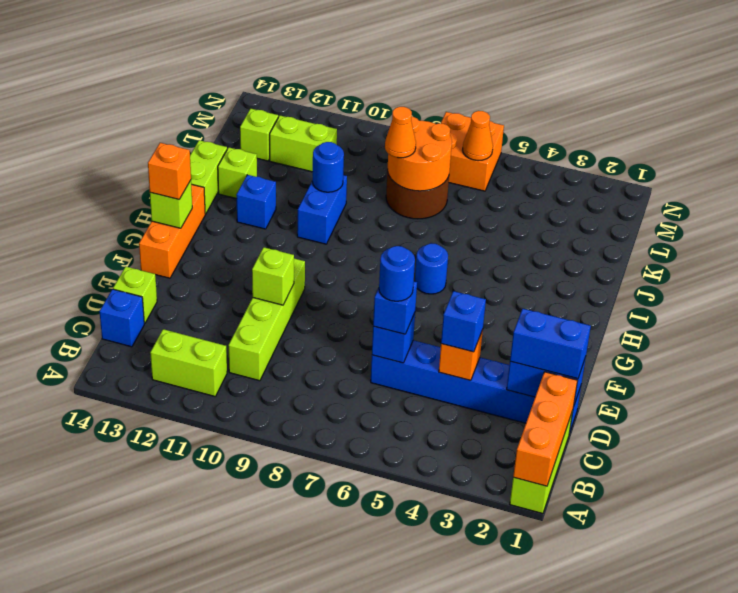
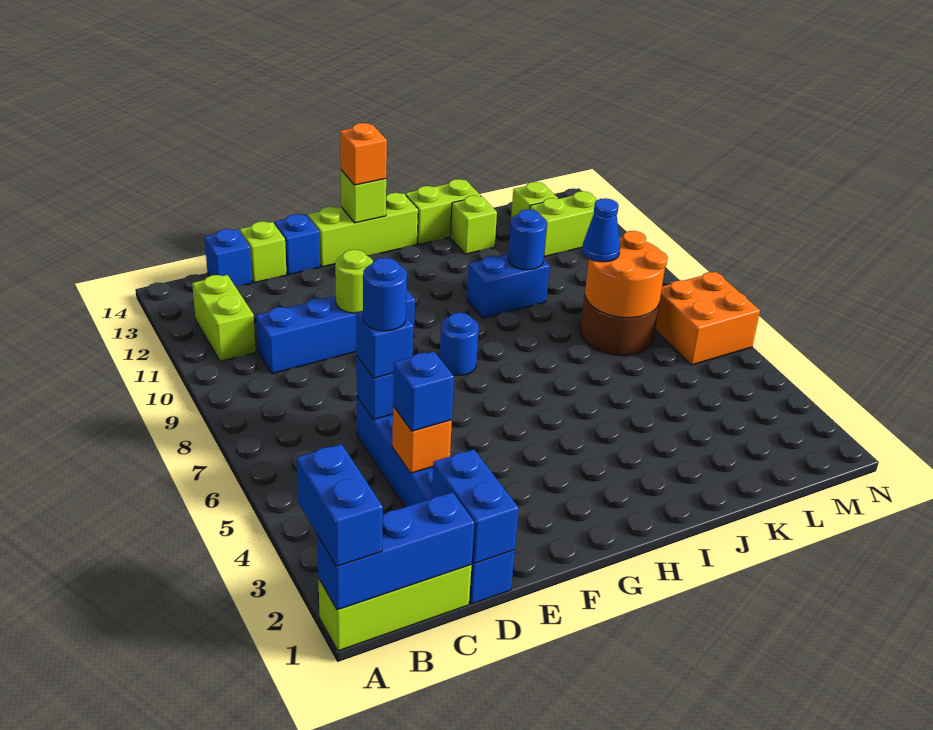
orange brick A1:C1 level 2 -> blue brick A1:C1 level 2
lime brick C10:F10 level 1 -> blue brick C10:F10 level 1
blue brick D1:D2 level 3 -> blue brick A1:A2 level 3
lime brick E10 level 2 -> lime round brick E10 level 2
orange brick F14:H14 level 1 -> lime brick F14:H14 level 1
blue round brick H6 level 1 -> blue round brick G8 level 1
blue brick I12 level 1 -> blue brick E14 level 1
orange cone K8 level 3 -> blue cone K8 level 3
lime brick L11:L12 level 1 -> lime brick L12:M12 level 1
orange cone M6 level 2 -> none

